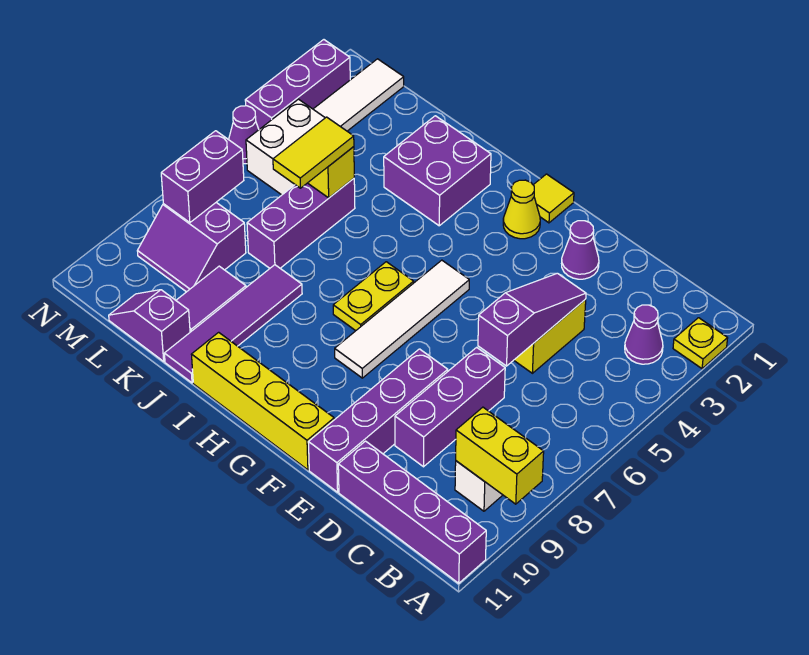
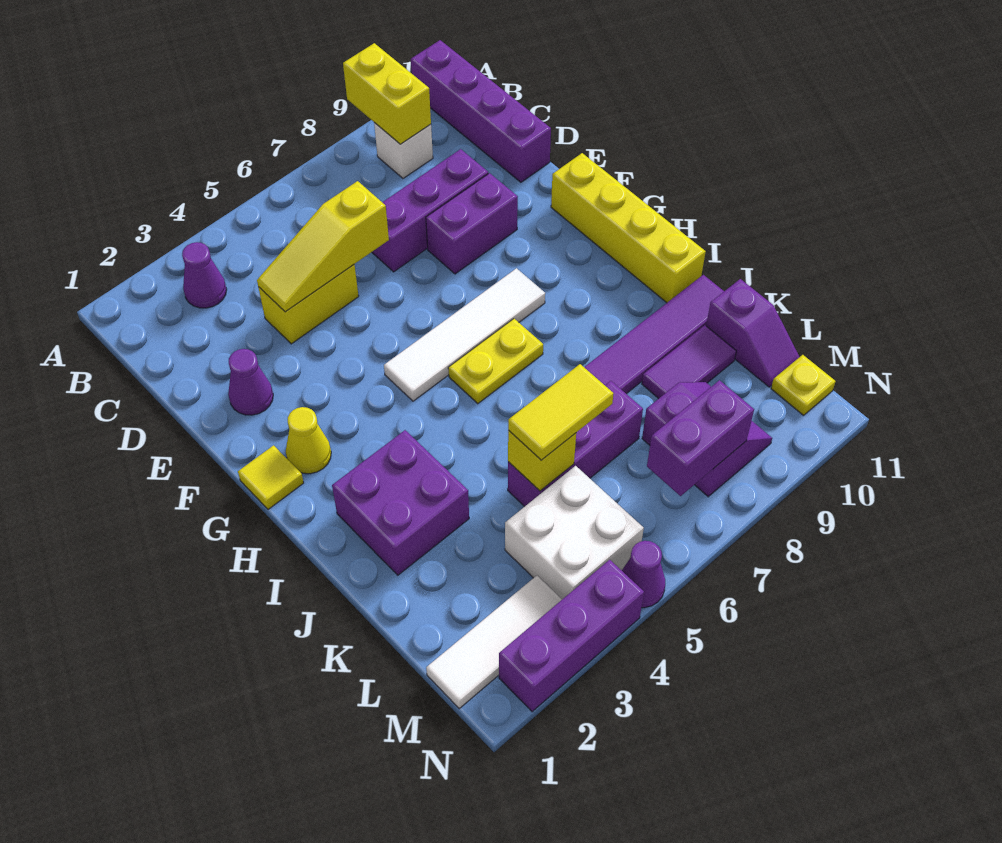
yellow plate A2 level 1 -> yellow plate M11 level 1
purple slope D4:D6 level 2 top 6 -> yellow slope D4:D6 level 2 top 6
purple brick E8:E11 level 1 -> purple brick E8:E9 level 1

